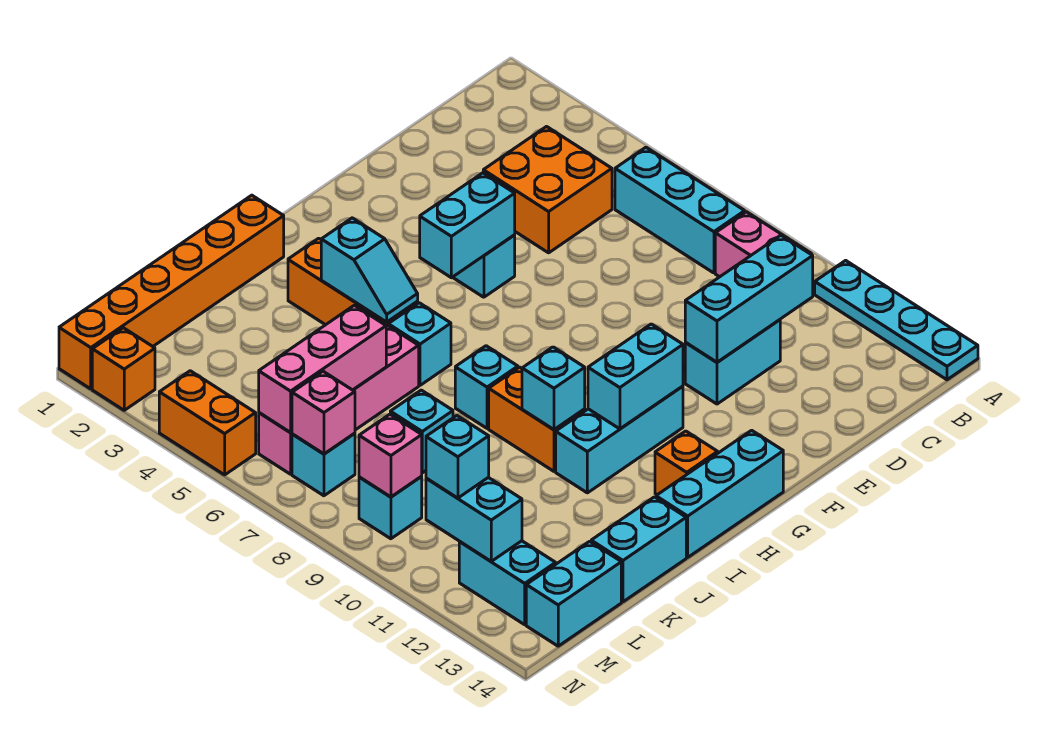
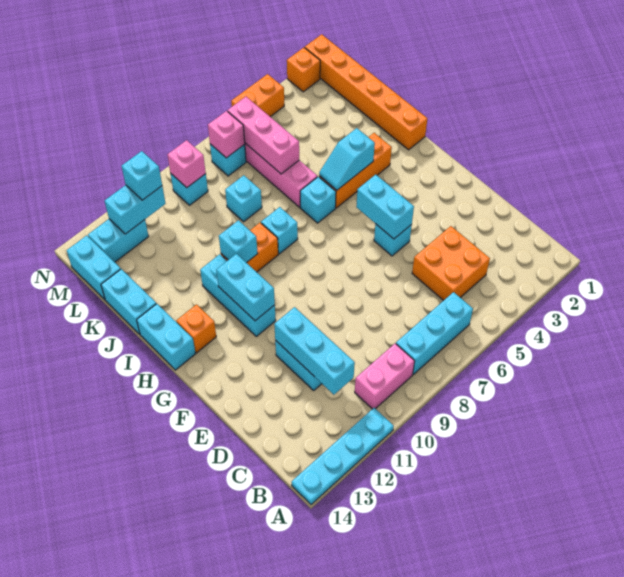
cyan brick G14:I14 level 1 -> cyan brick H14:I14 level 1

